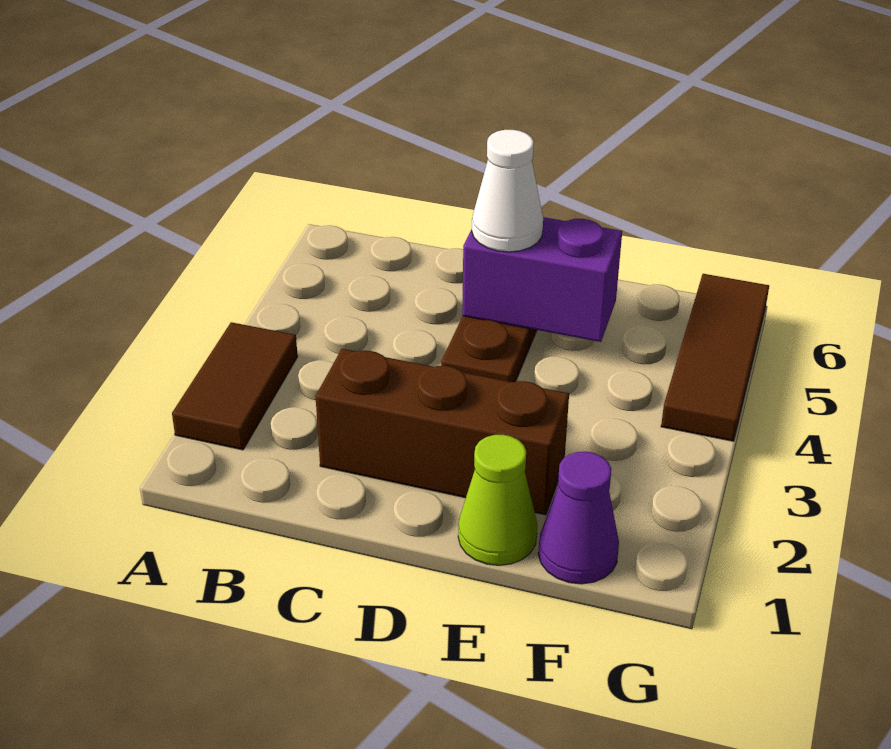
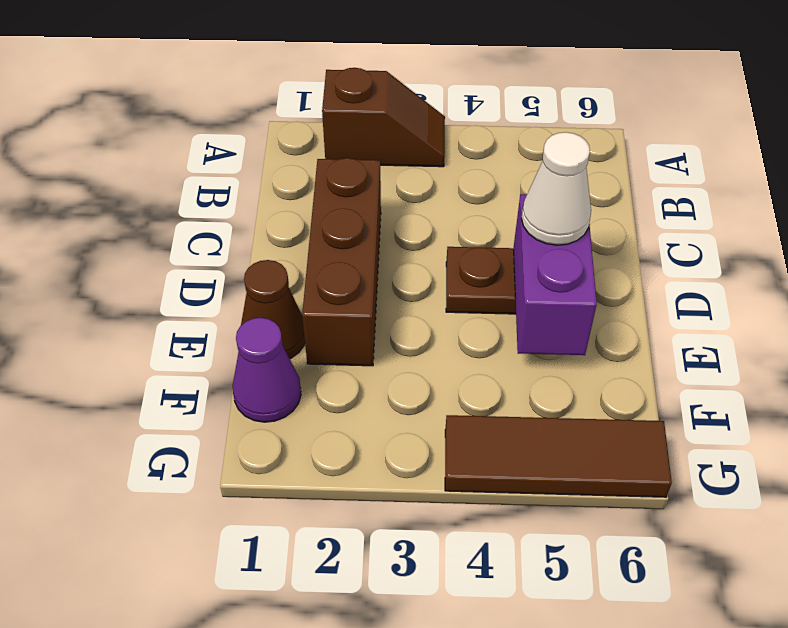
brown tile A2:A3 level 1 -> brown slope A2:A3 level 1 top 2
lime cone E1 level 1 -> brown cone E1 level 1

